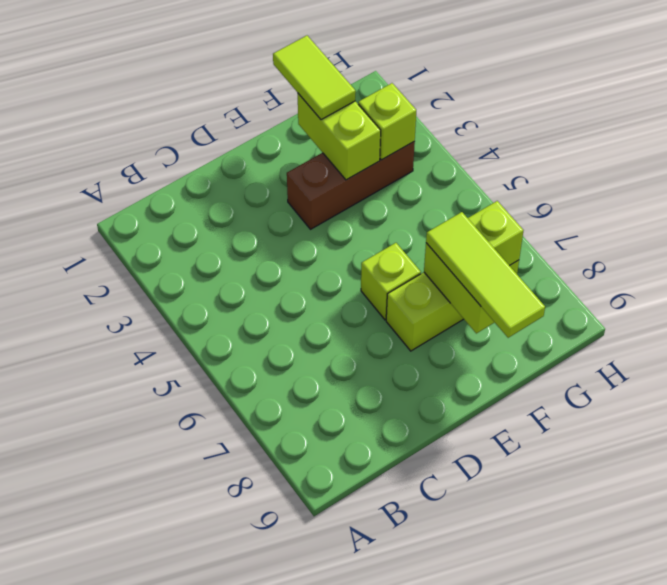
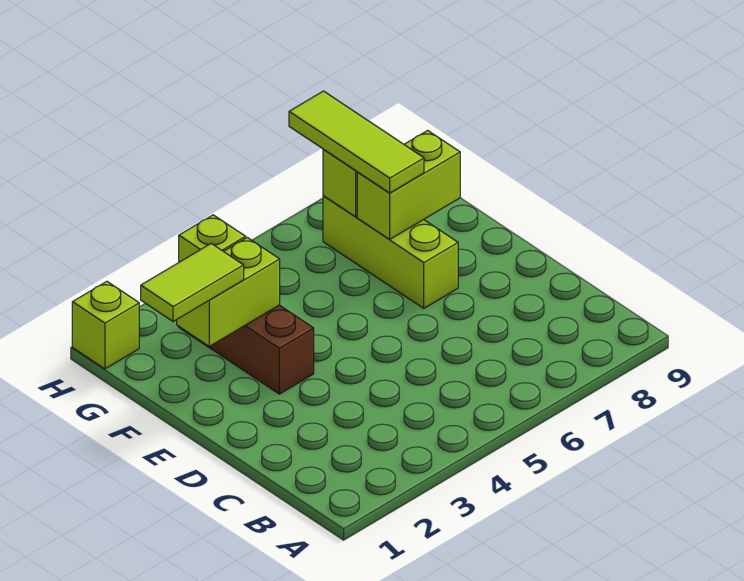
lime brick E6 level 1 -> lime brick H1 level 1
lime tile F7:F9 level 3 -> lime tile F7:H7 level 3

